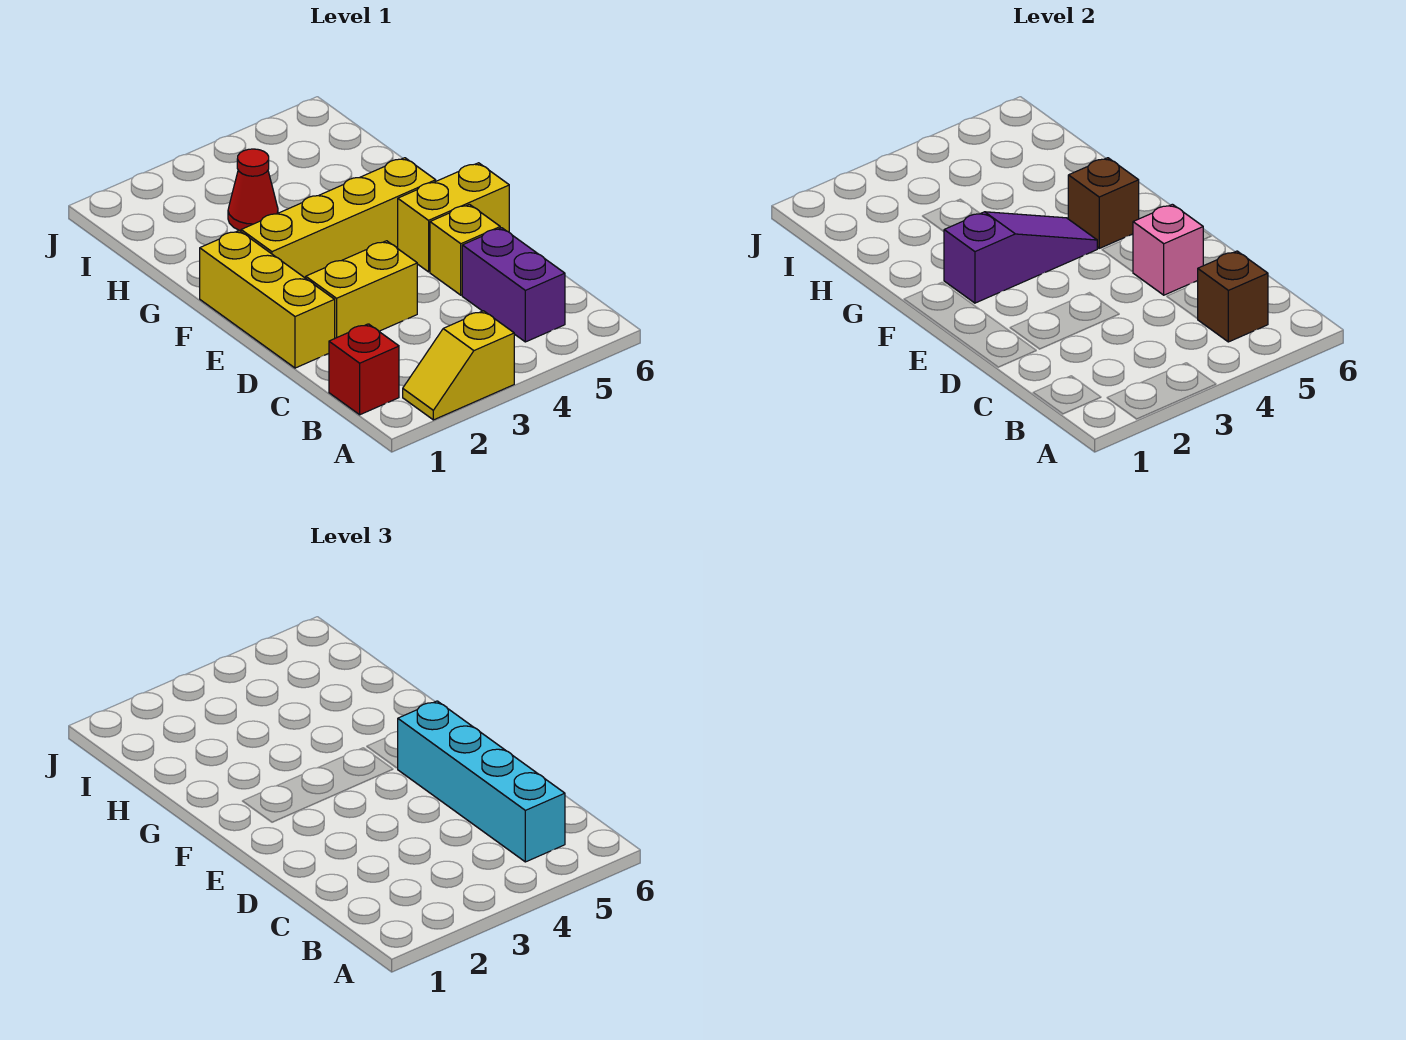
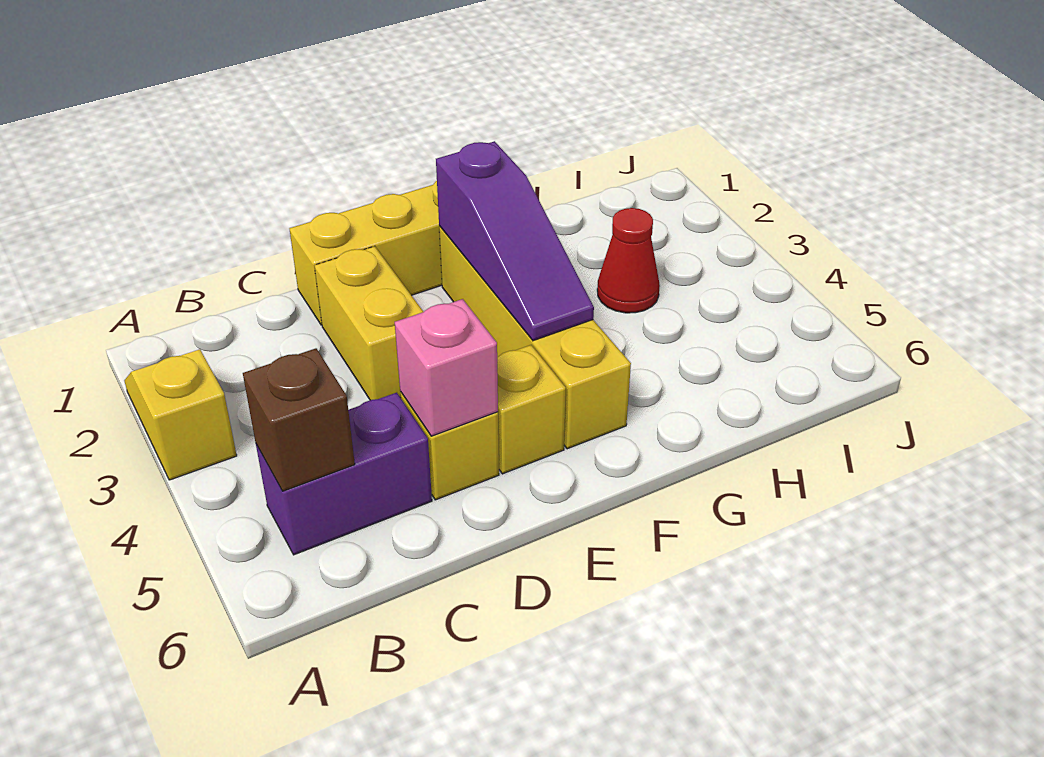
red brick B1 level 1 -> none
cyan brick B5:E5 level 3 -> none
yellow brick E5:E6 level 1 -> yellow brick E5 level 1
brown brick F5 level 2 -> none

